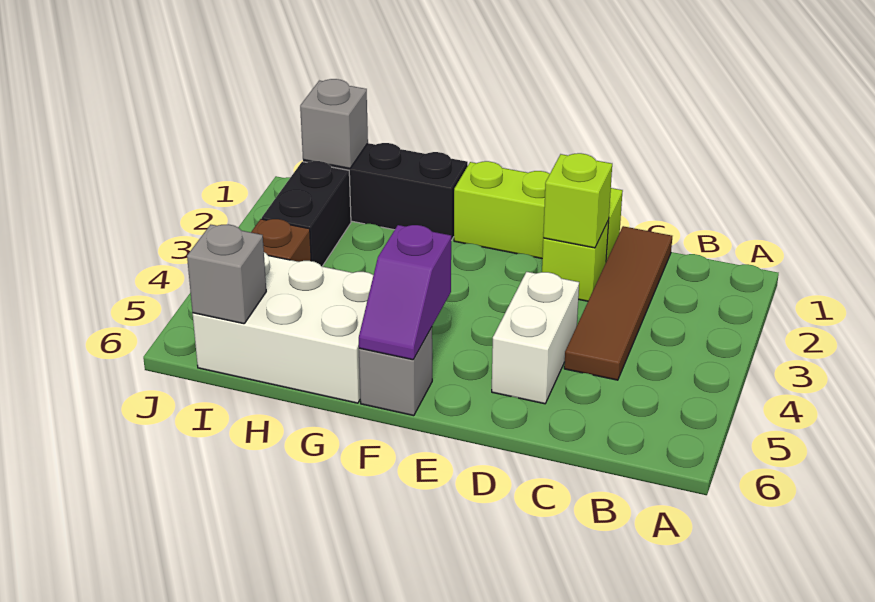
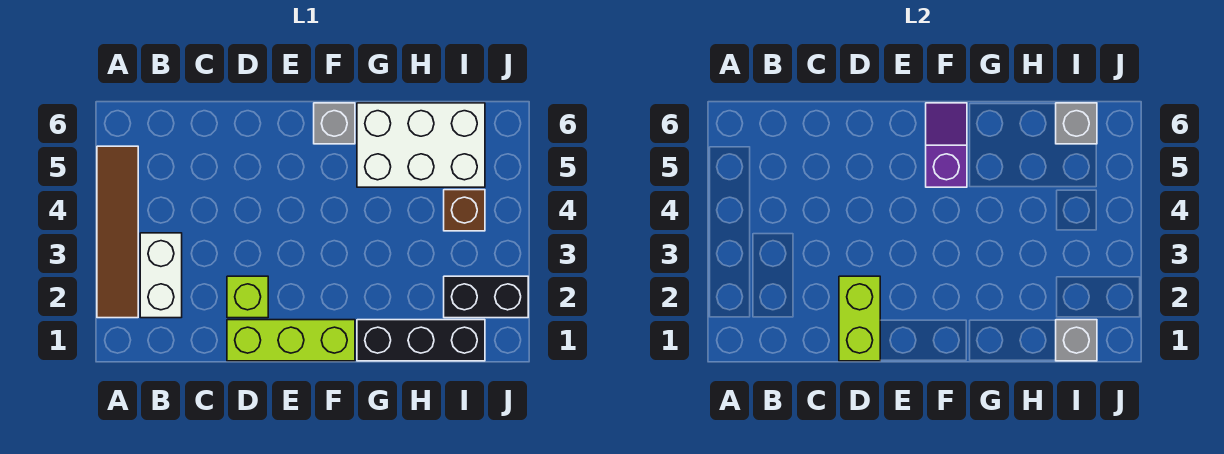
brown tile C1:C4 level 1 -> brown tile A2:A5 level 1
lime brick D2 level 2 -> lime brick D1:D2 level 2
white brick D4:D5 level 1 -> white brick B2:B3 level 1
black brick I2:I3 level 1 -> black brick I2:J2 level 1

